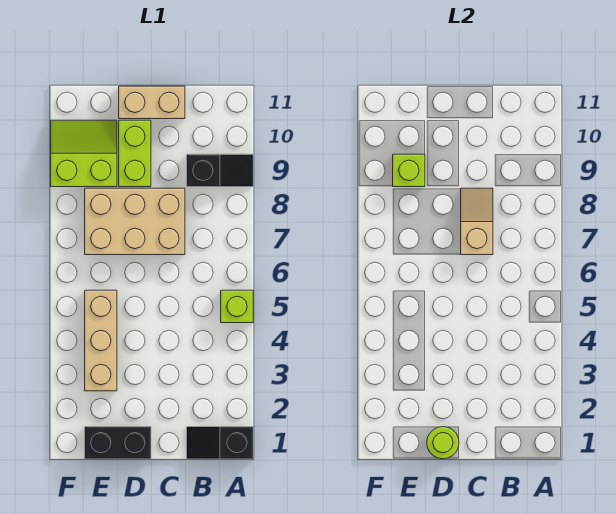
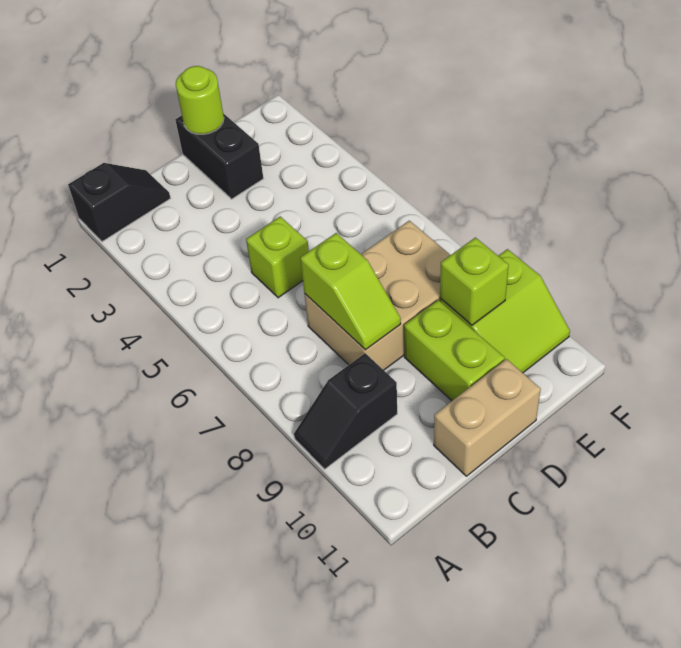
lime brick A5 level 1 -> lime brick C5 level 1
tan slope C7:C8 level 2 top 7 -> lime slope C7:C8 level 2 top 7
black brick D1:E1 level 1 -> black brick D1:D2 level 1
tan brick E3:E5 level 1 -> none

